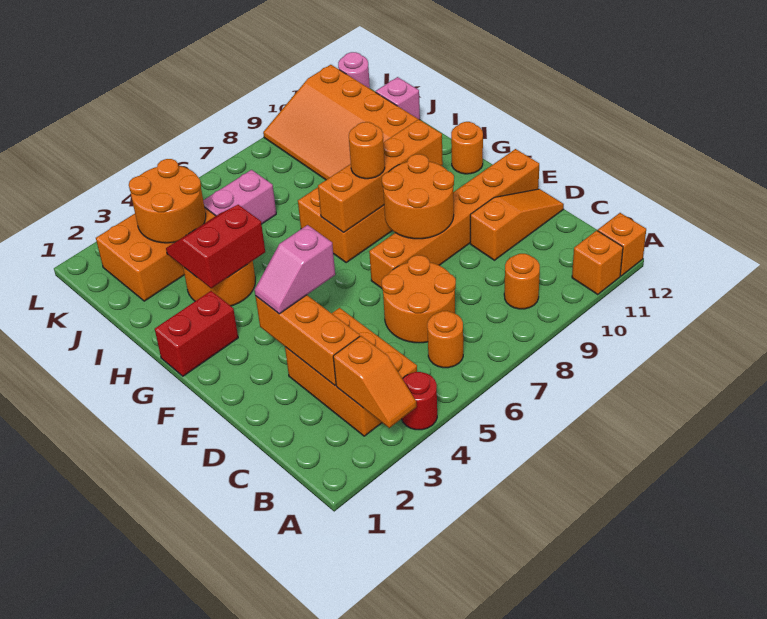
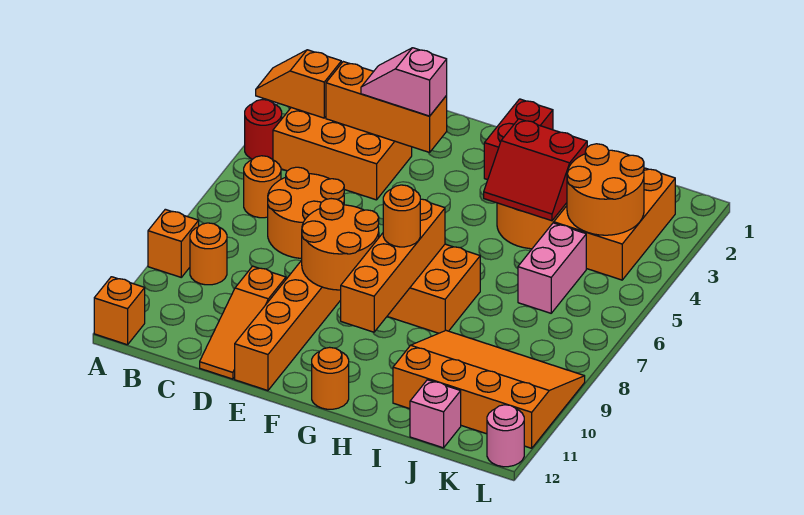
orange brick A11 level 1 -> orange brick A9 level 1
pink slope E3:E4 level 3 top 4 -> pink slope D3:E3 level 3 top E
red slope H3:I4 level 2 top H -> red slope H3:I4 level 2 top 3

